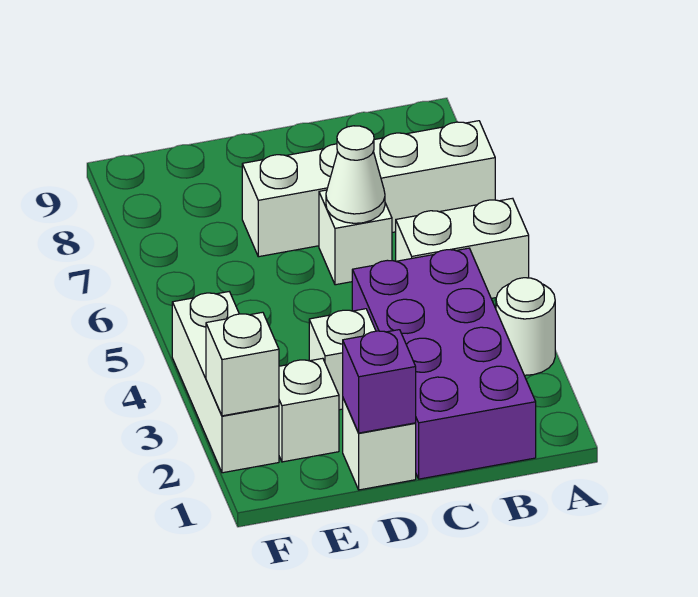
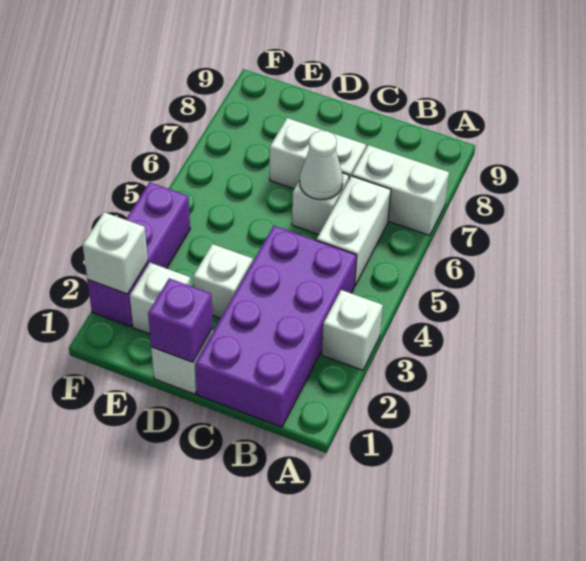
white round brick A3 level 1 -> white brick A3 level 1
white brick A5:B5 level 1 -> white brick B5:B6 level 1
white brick F2:F4 level 1 -> purple brick F2:F4 level 1

